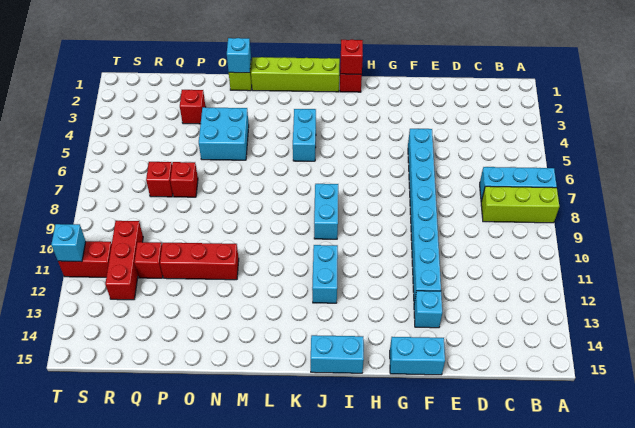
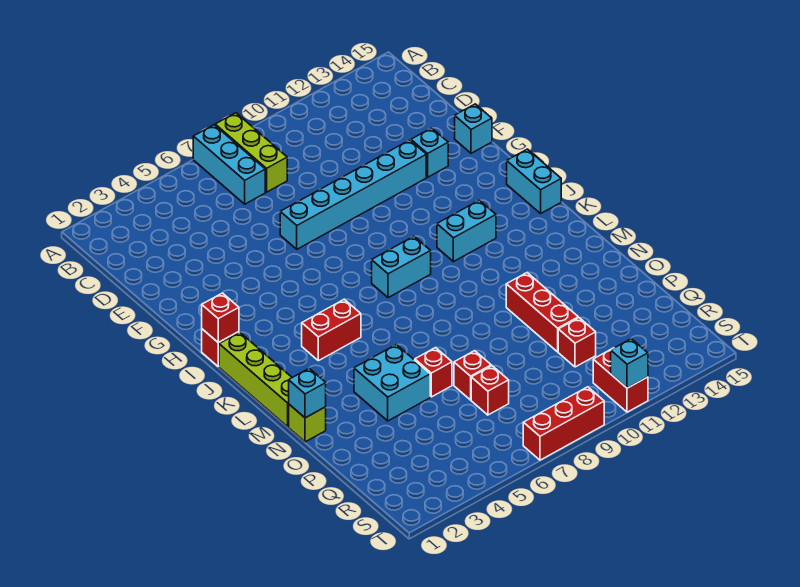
cyan brick F5:F12 level 1 -> cyan brick F7:F12 level 1
cyan brick F15:G15 level 1 -> cyan brick F15 level 1
cyan brick K4:K5 level 1 -> red brick K4:K5 level 1
red brick P3 level 1 -> red brick O6 level 1
red brick R10:R12 level 1 -> red brick T7:T9 level 1

